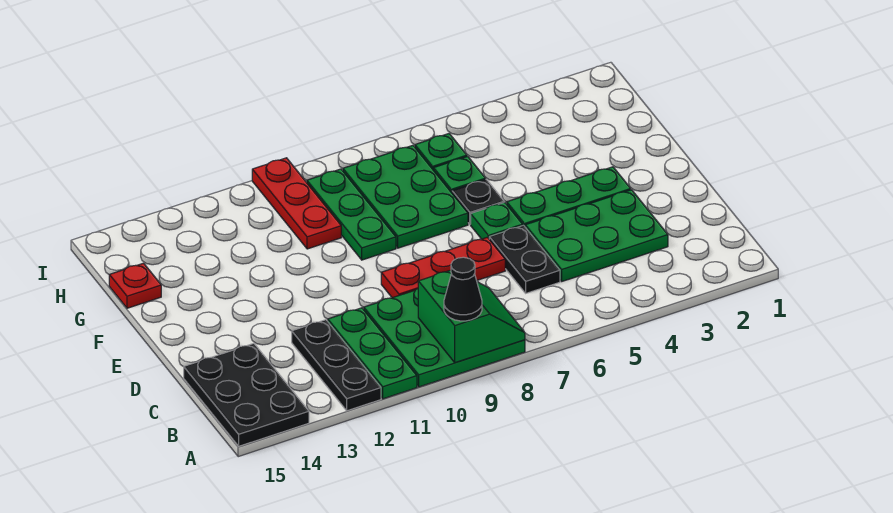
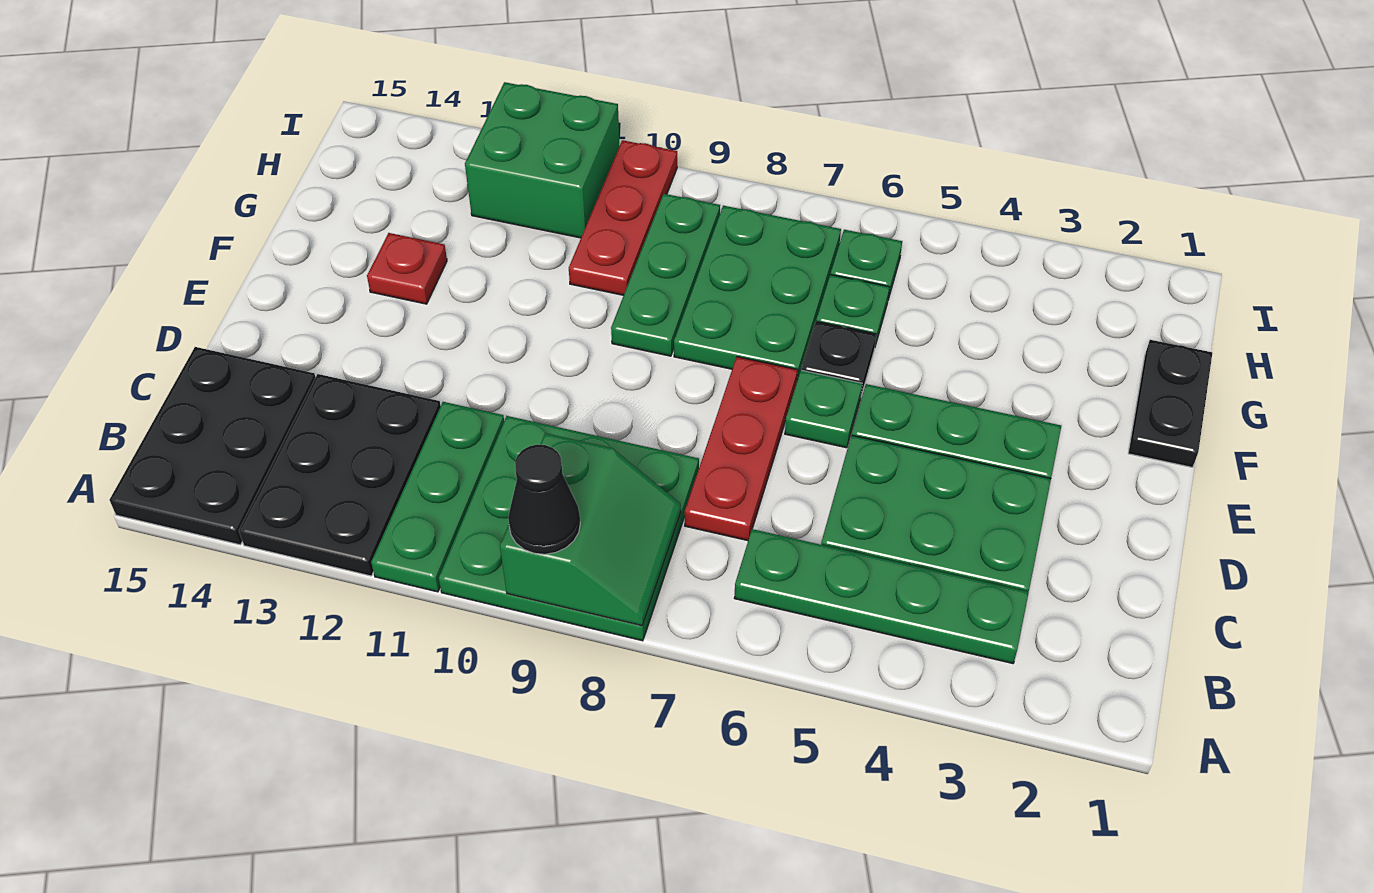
black plate A12:C12 level 1 -> black plate A12:C13 level 1
none -> green plate B3:B6 level 1
black plate C6:D6 level 1 -> black plate F1:G1 level 1
red plate D7:D9 level 1 -> red plate C7:E7 level 1
red plate G15 level 1 -> red plate F13 level 1
none -> green brick H11:I12 level 1

